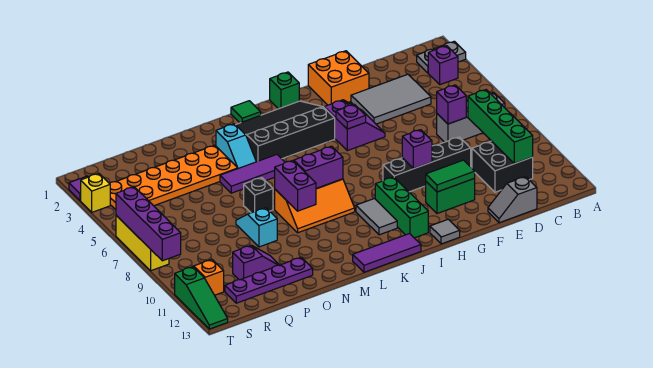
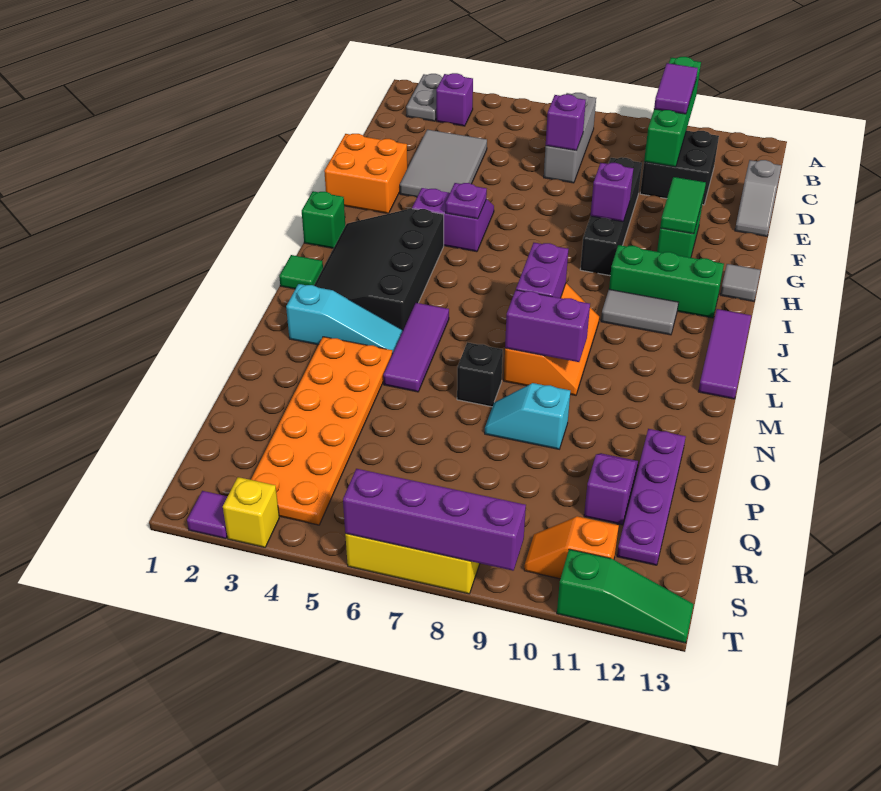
none -> purple tile B10:C10 level 3
green brick C8:C11 level 2 -> green brick A10:D10 level 2
cyan slope M3:M4 level 1 top 3 -> cyan slope M2:M4 level 1 top 2

